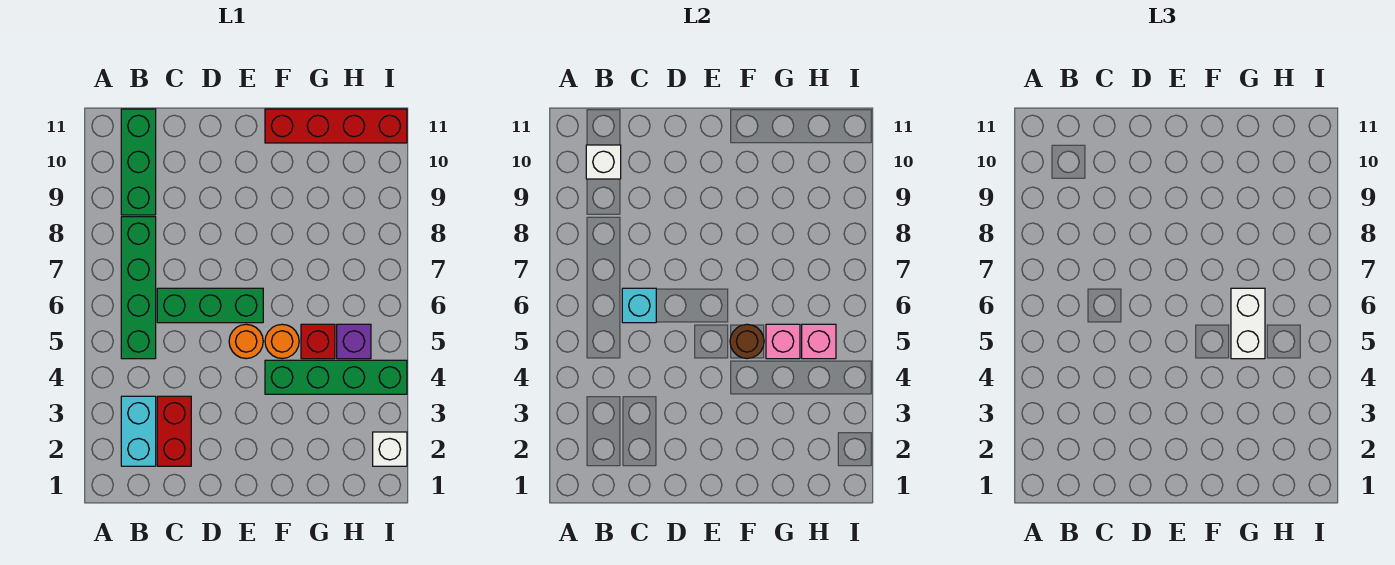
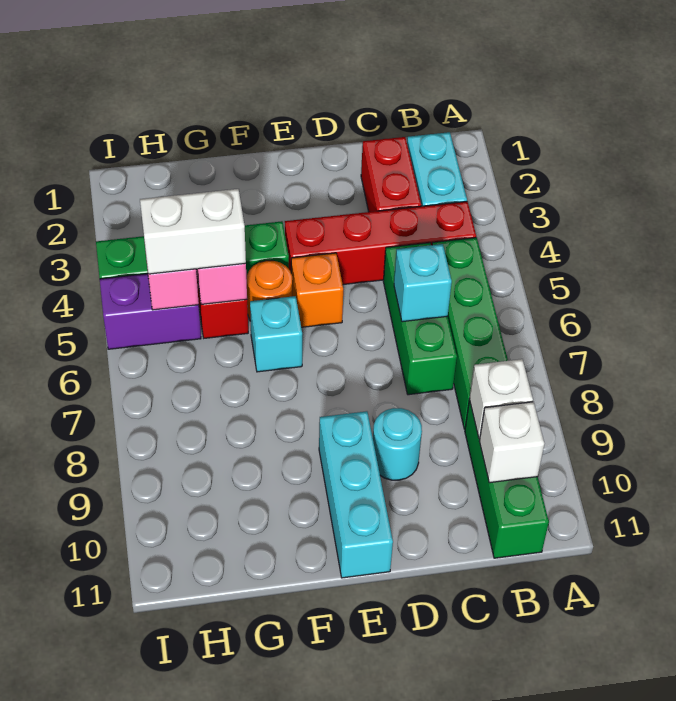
green brick C6:E6 level 1 -> green brick C5:C7 level 1
none -> cyan round brick D9 level 1
orange round brick E5 level 1 -> orange brick E5 level 1
none -> cyan brick E9:E11 level 1
brown round brick F5 level 2 -> none
none -> cyan brick F6 level 1
red brick F11:I11 level 1 -> red brick B4:E4 level 1
white brick G5:G6 level 3 -> white brick G5:H5 level 3
purple brick H5 level 1 -> purple brick H5:I5 level 1
white brick I2 level 1 -> white brick B9 level 2

